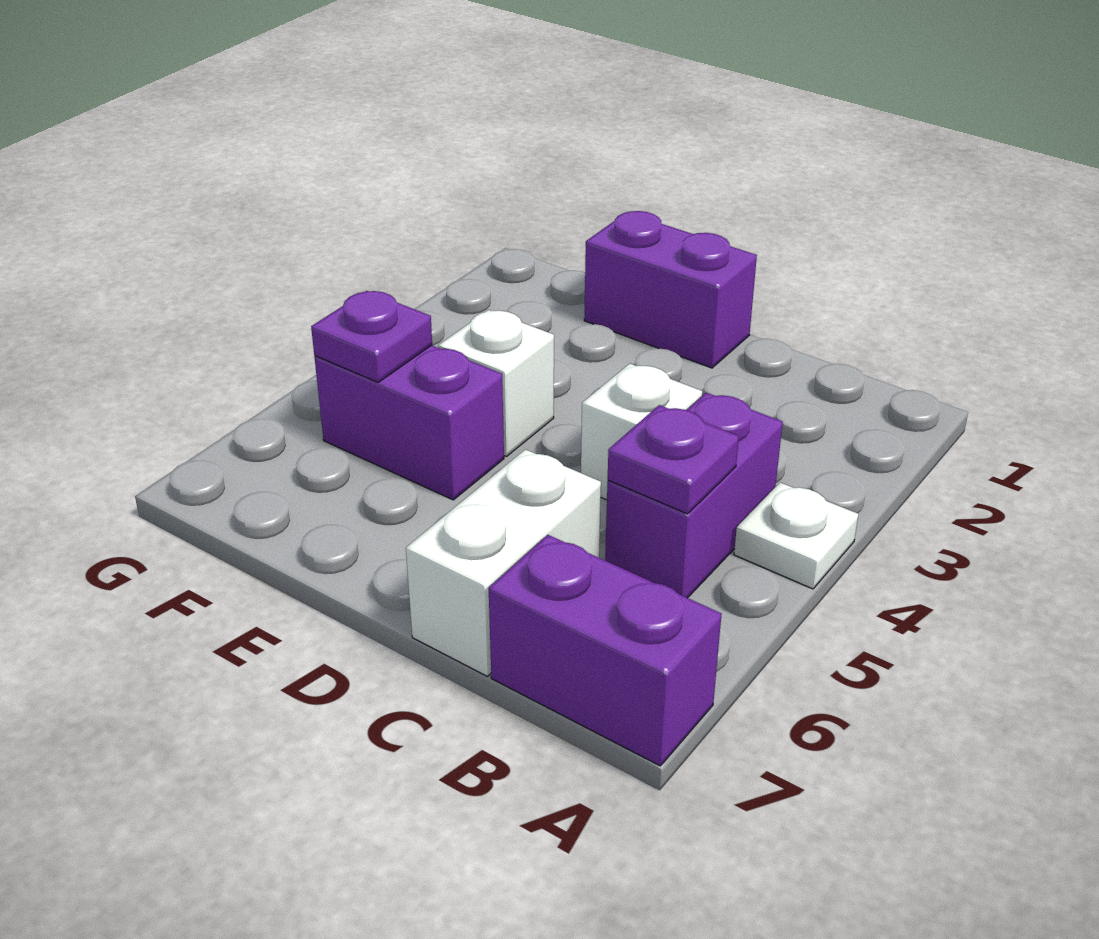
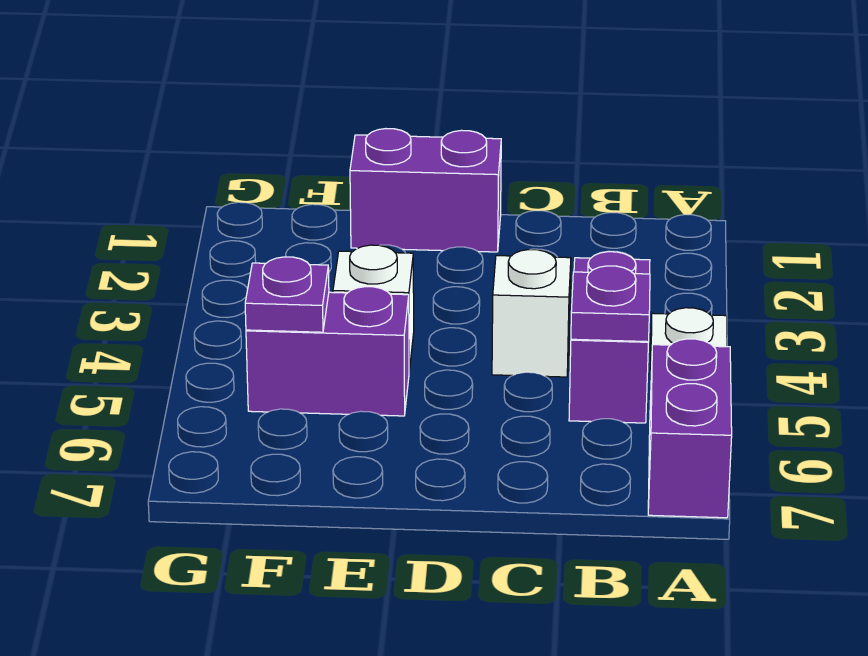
purple brick A7:B7 level 1 -> purple brick A6:A7 level 1
white brick C6:C7 level 1 -> none

